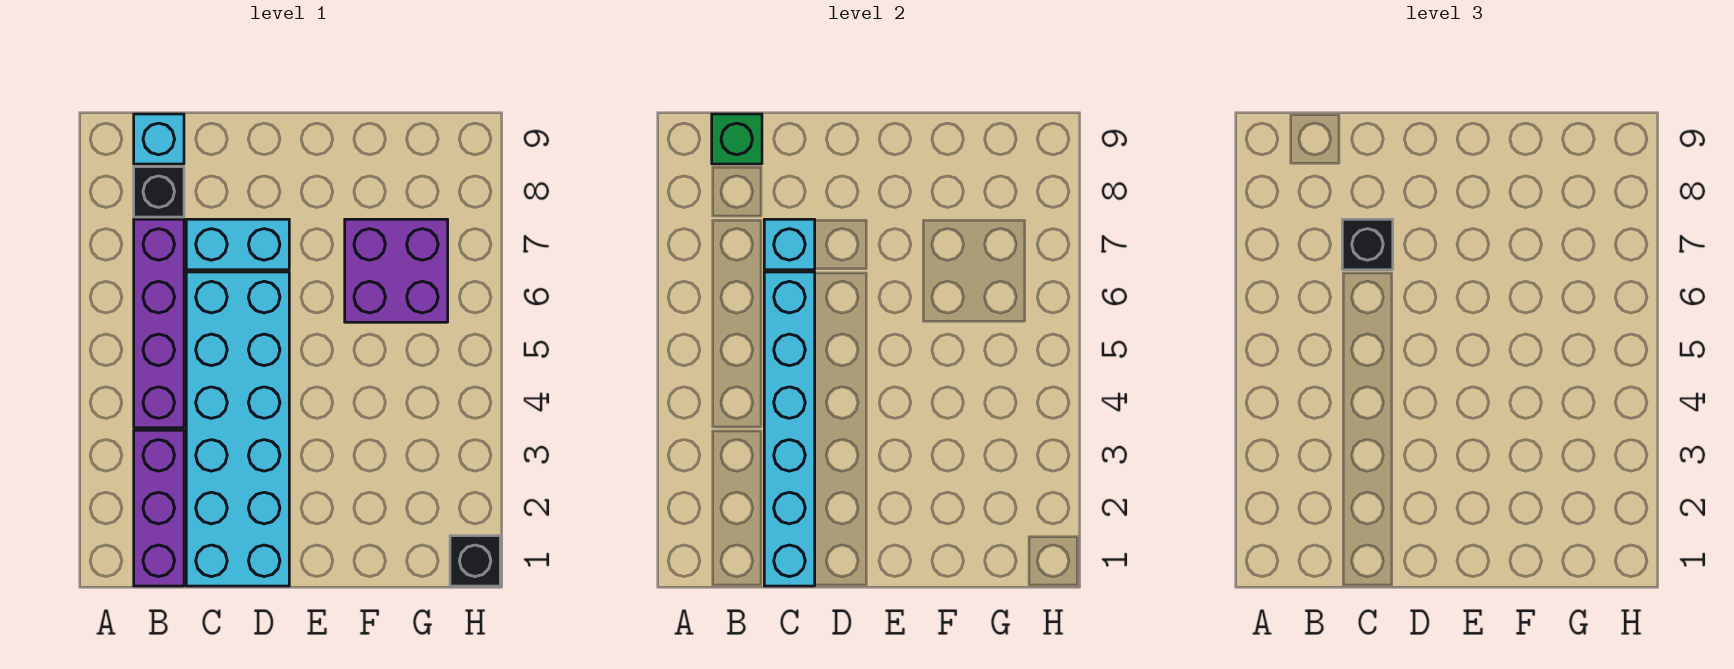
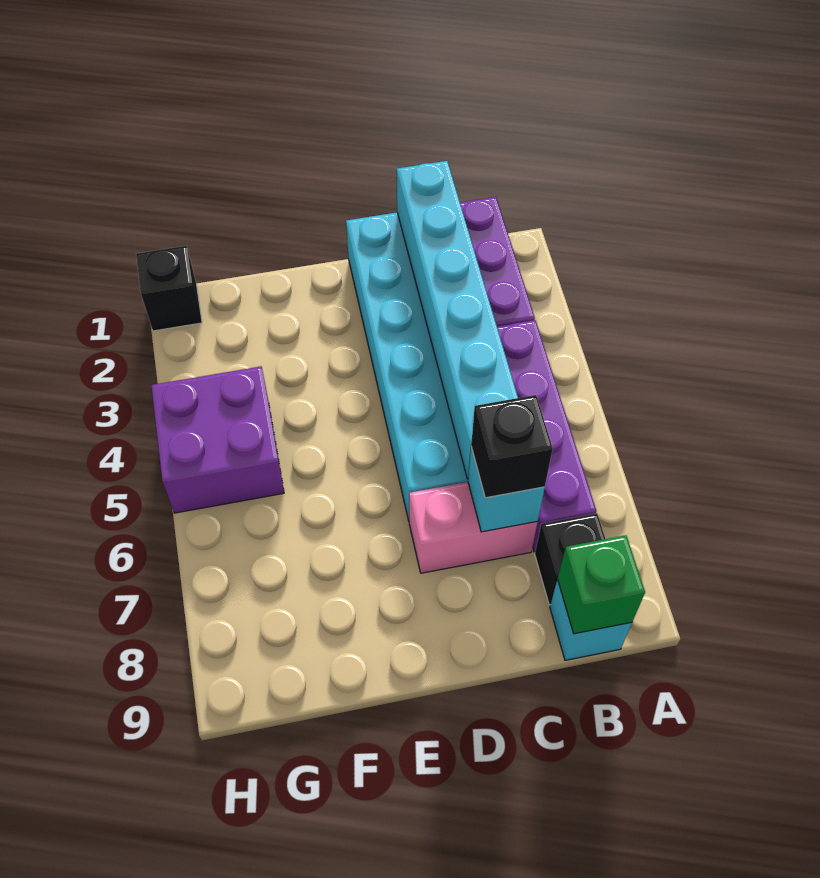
cyan brick C7:D7 level 1 -> pink brick C7:D7 level 1
purple brick F6:G7 level 1 -> purple brick G4:H5 level 1

